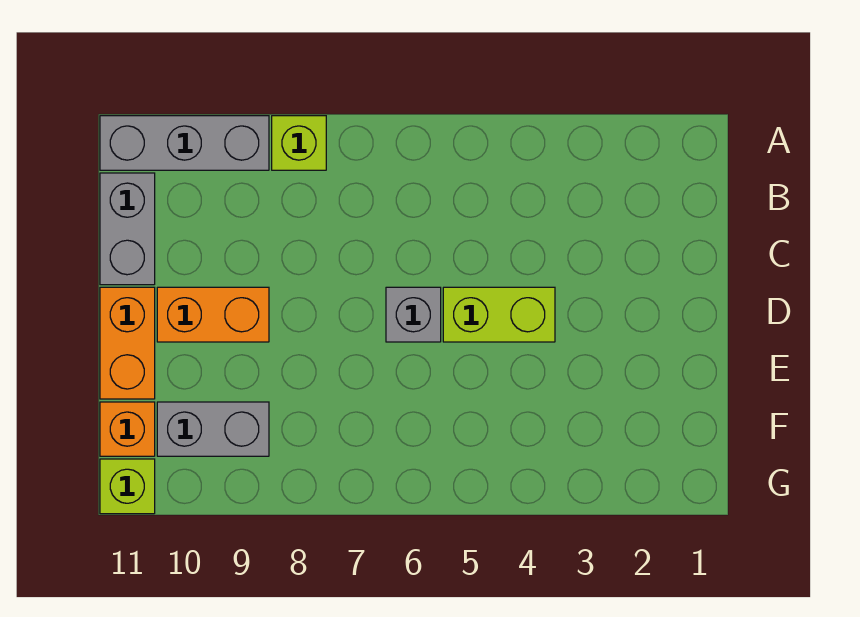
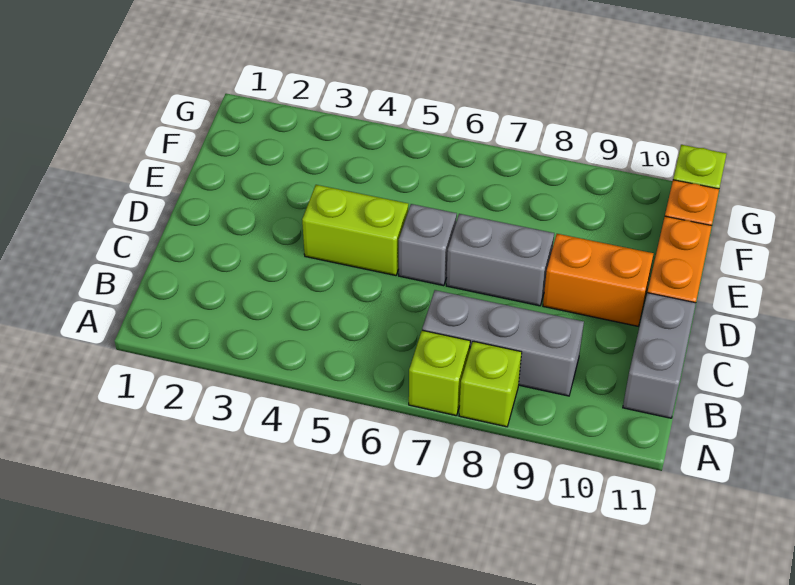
none -> lime brick A7 level 1
grey brick A9:A11 level 1 -> grey brick B7:B9 level 1
grey brick F9:F10 level 1 -> grey brick D7:D8 level 1

